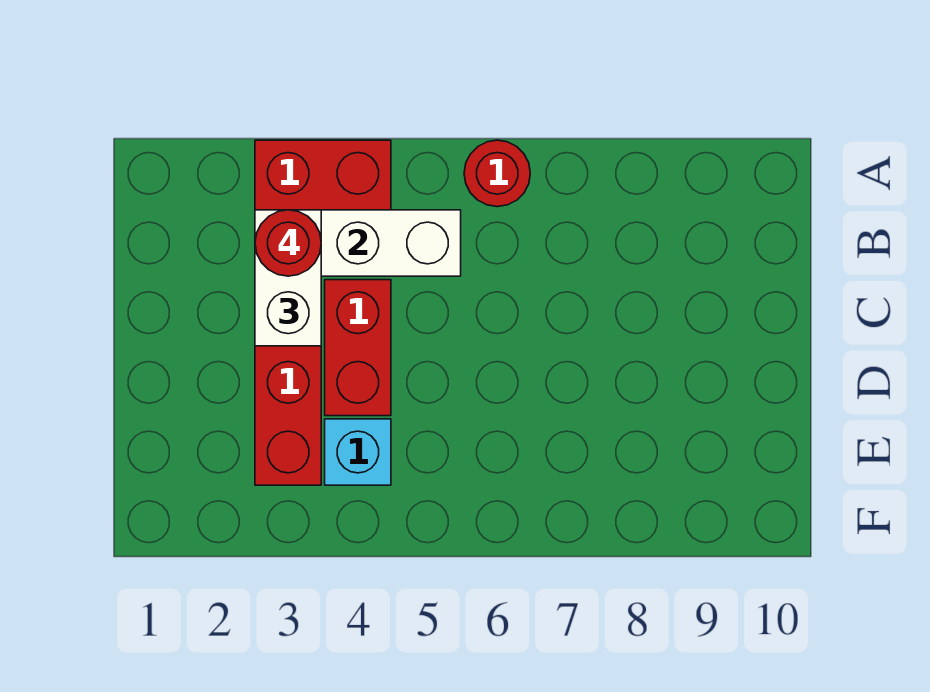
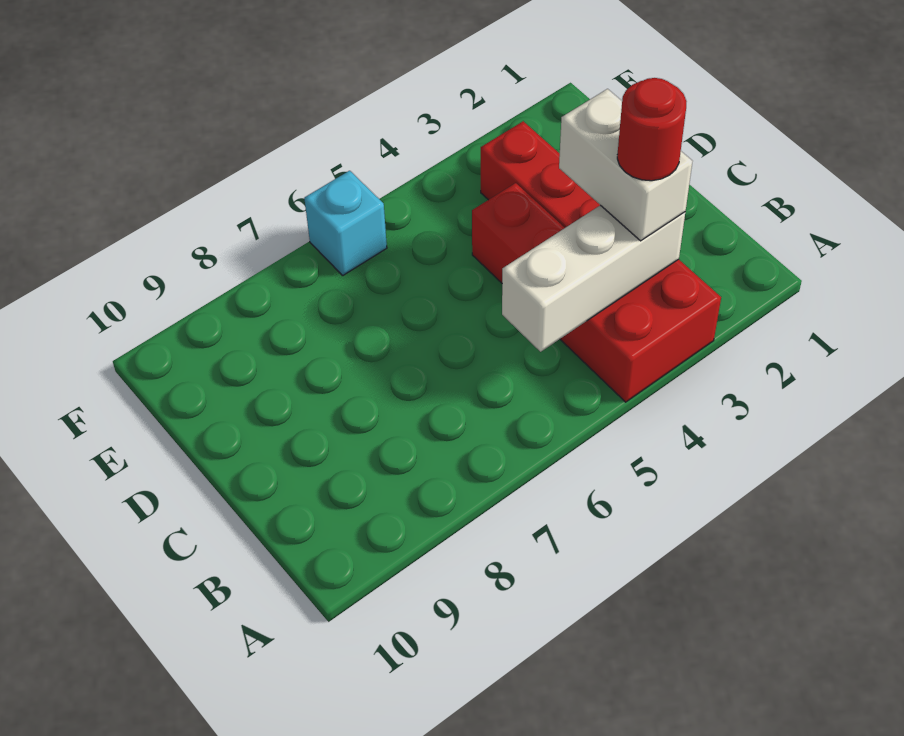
red round brick A6 level 1 -> none
cyan brick E4 level 1 -> cyan brick F6 level 1

